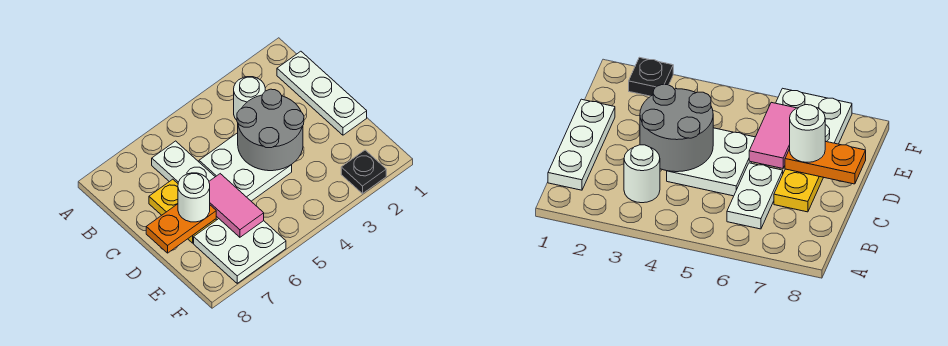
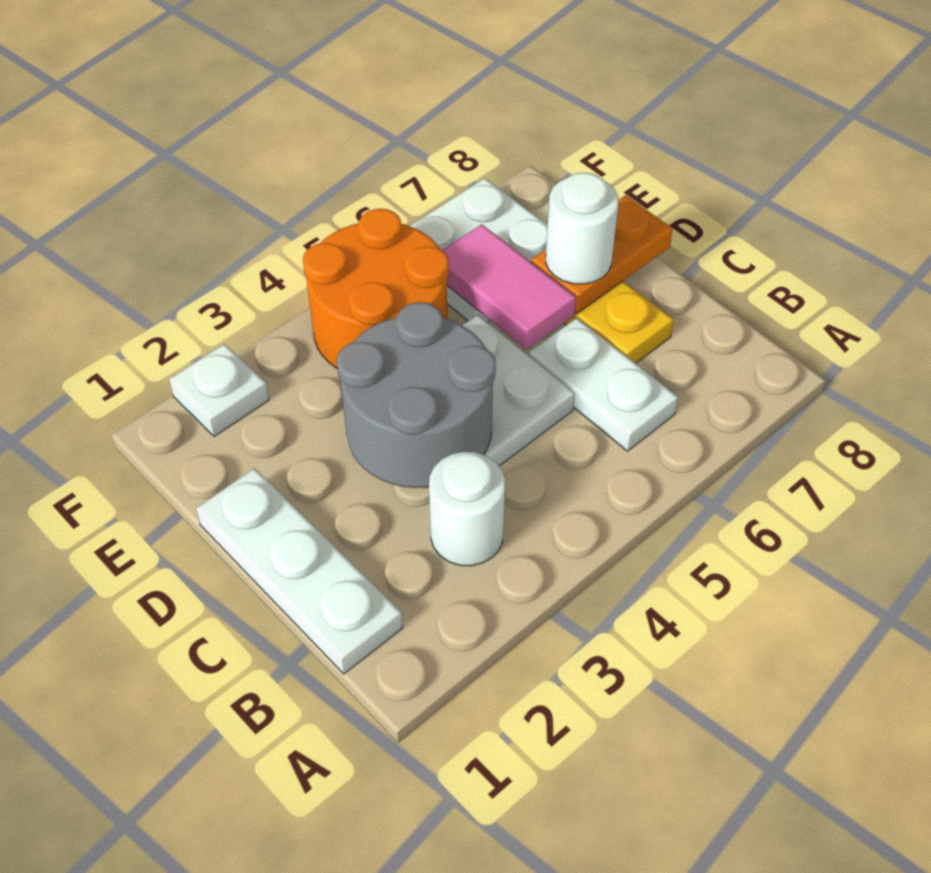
none -> orange round brick E4:F5 level 1
black plate F2 level 1 -> white plate F2 level 1

